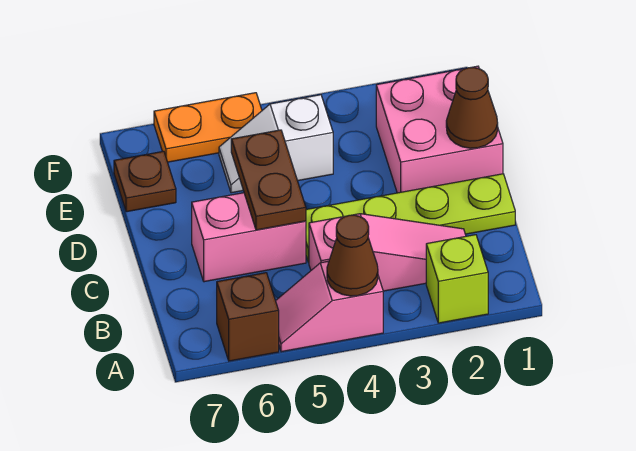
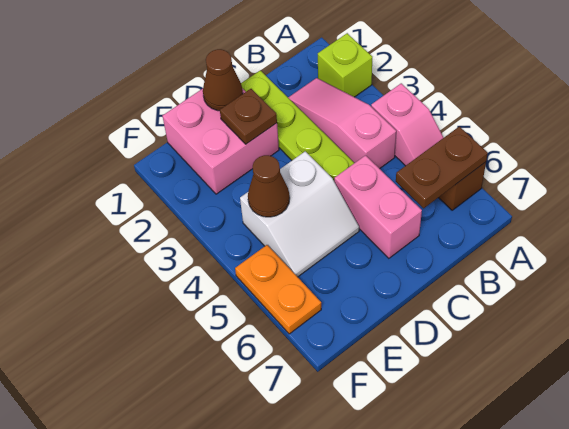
brown cone A4 level 2 -> brown cone E4 level 2
brown plate C5:D5 level 2 -> brown plate A6:B6 level 2
white slope E4:E5 level 1 top 4 -> white slope D4:E5 level 1 top 4
brown plate E7 level 1 -> brown plate D2 level 2

